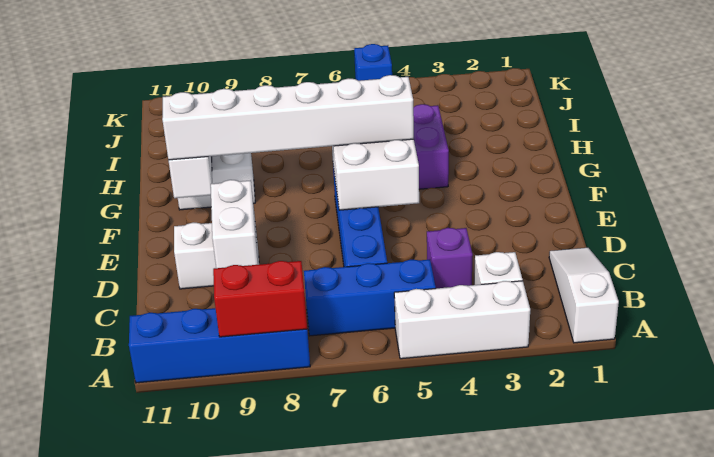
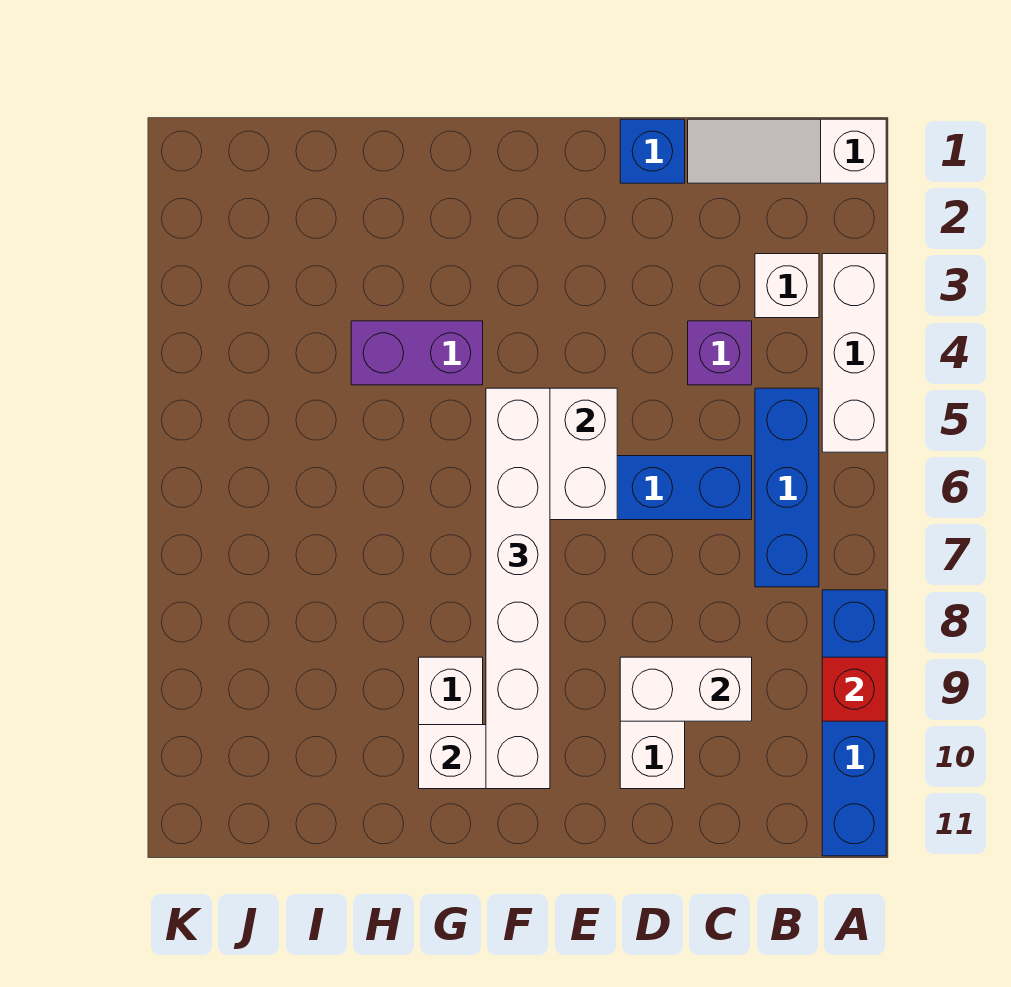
red brick A8:A9 level 2 -> red brick A9 level 2
blue brick K5 level 1 -> blue brick D1 level 1

